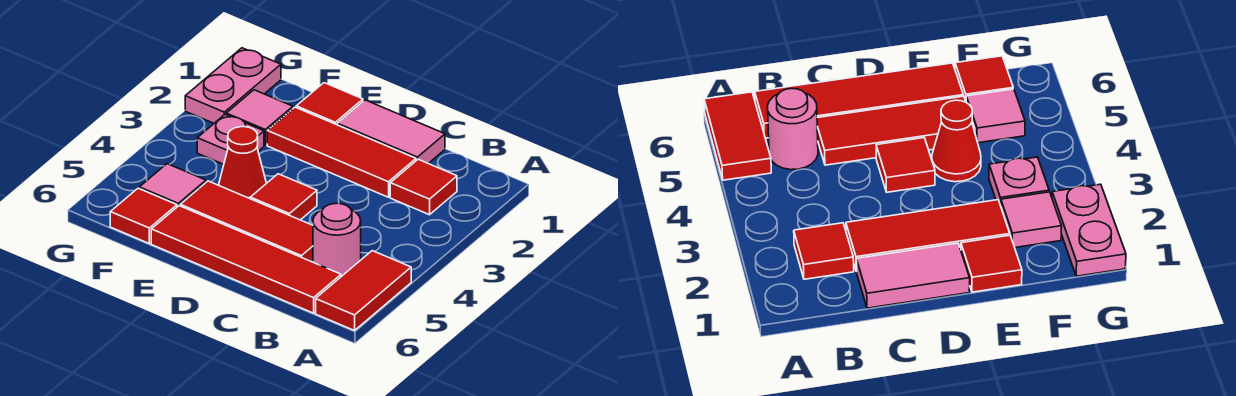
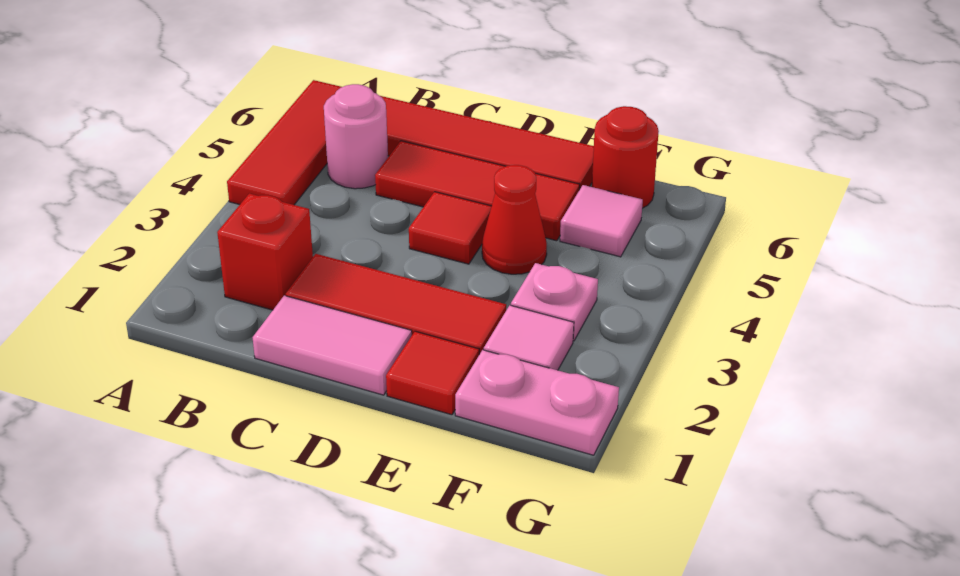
red tile A5:A6 level 1 -> red tile A4:A6 level 1
red tile B2 level 1 -> red brick B2 level 1
red tile F6 level 1 -> red round brick F6 level 1
pink plate G1:G2 level 1 -> pink plate F1:G1 level 1

